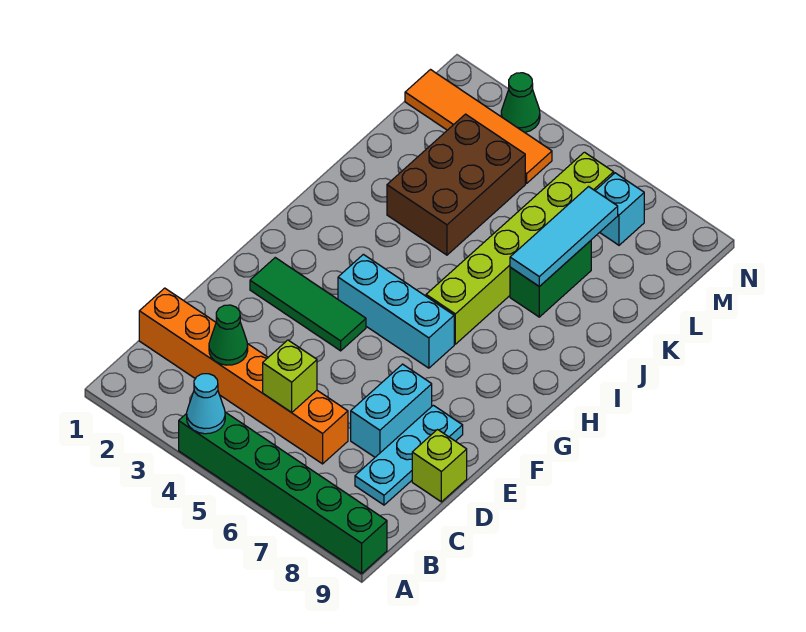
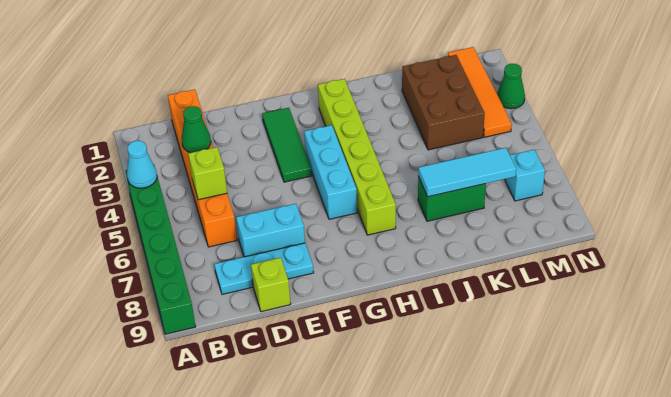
lime brick H6:M6 level 1 -> lime brick H2:H7 level 1
brown brick J3:L4 level 1 -> brown brick K2:L4 level 1

